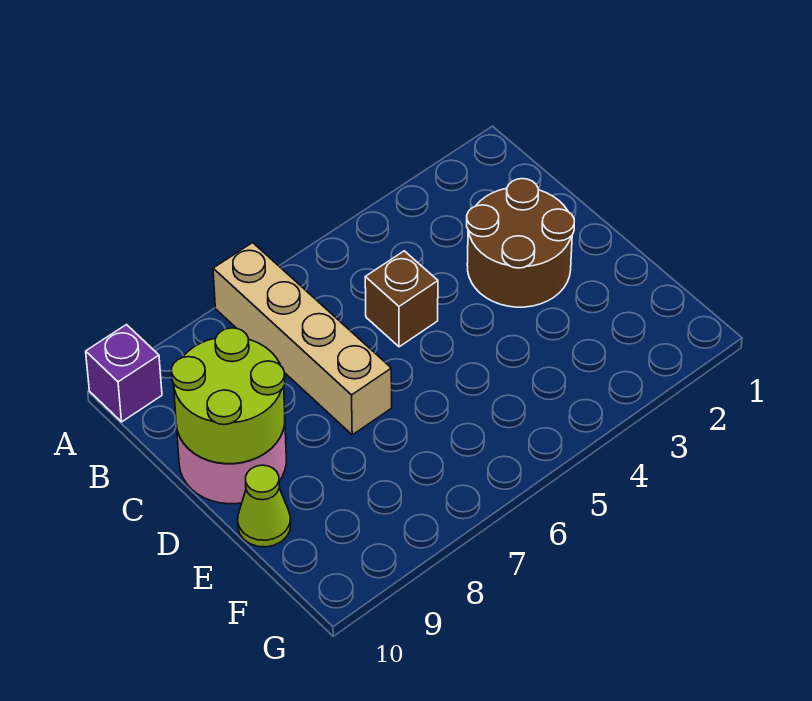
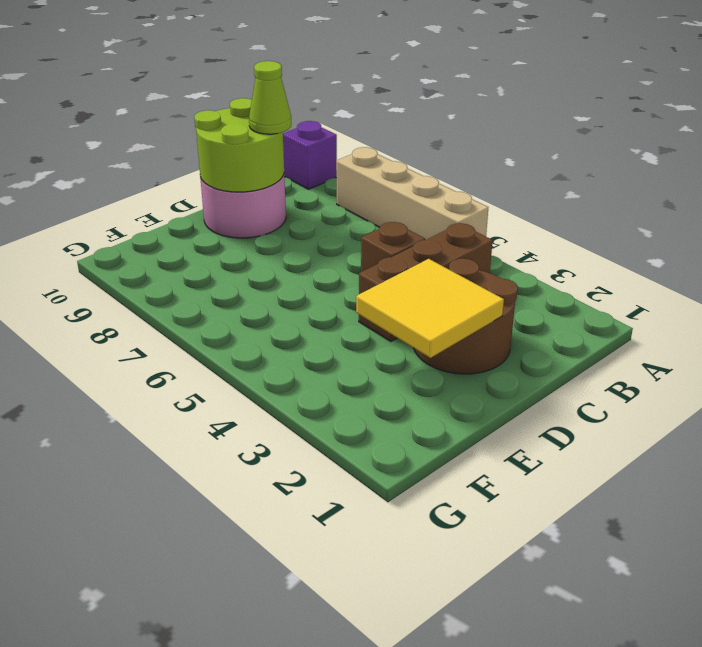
tan brick A7:D7 level 1 -> tan brick A5:A8 level 1
none -> brown brick B4:D4 level 1
none -> yellow tile D2:E3 level 2
lime cone E10 level 1 -> lime cone C9 level 3

